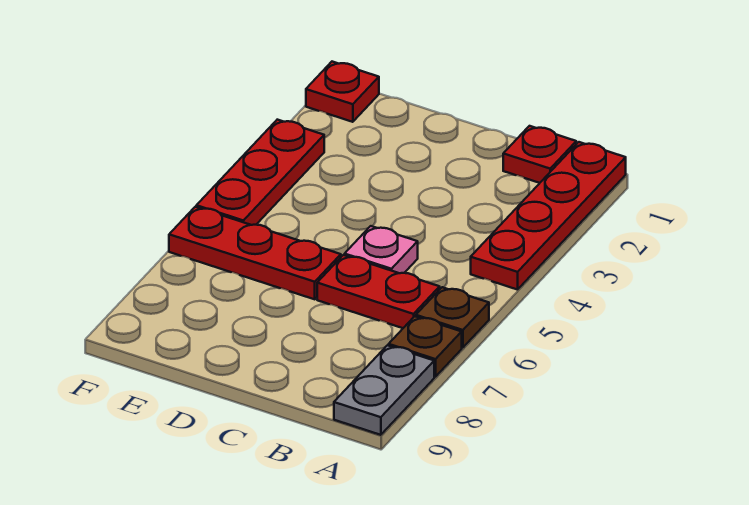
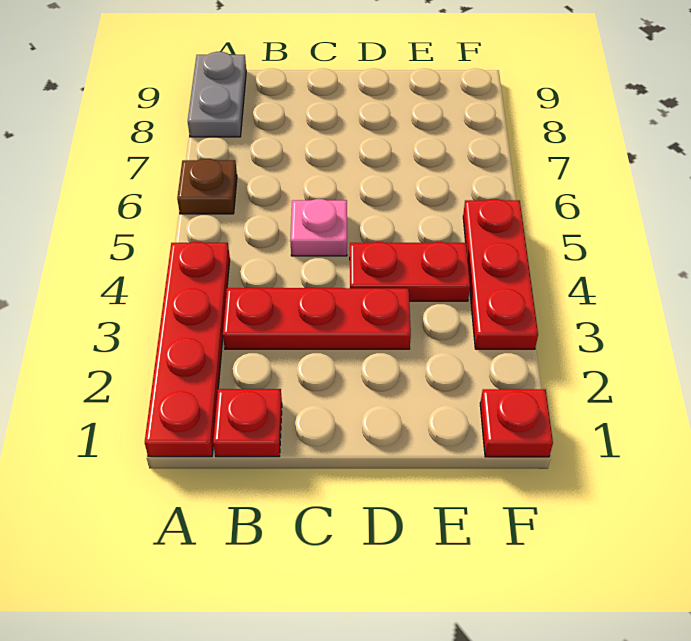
brown plate A7 level 1 -> none
red plate B6:C6 level 1 -> red plate D4:E4 level 1
red plate D6:F6 level 1 -> red plate B3:D3 level 1

